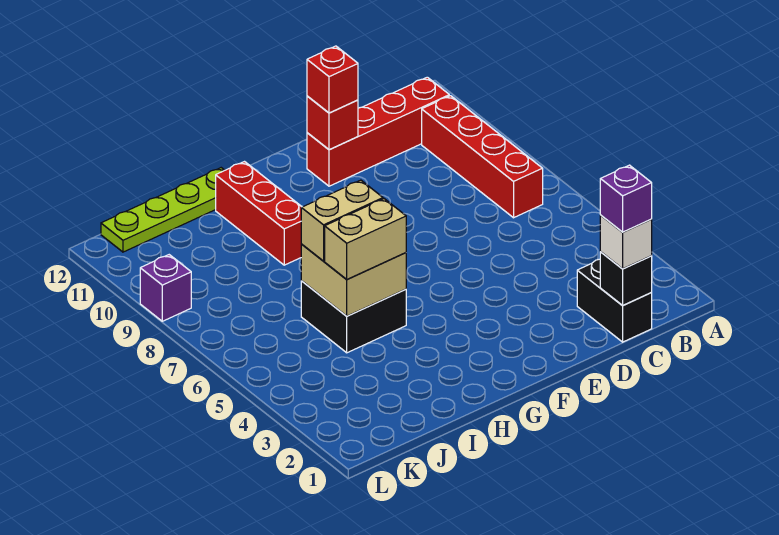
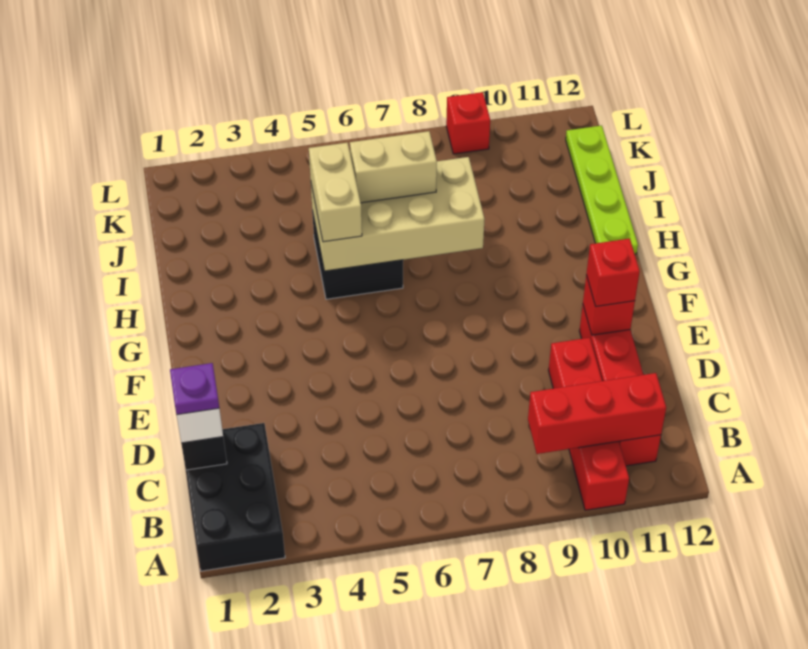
red brick B7:B10 level 1 -> red brick A10:D10 level 1
black brick C1:C2 level 1 -> black brick A1:C2 level 1
purple brick C1 level 4 -> purple plate C1 level 4
tan brick H5:I6 level 2 -> tan brick H5:I8 level 2
tan brick H6:I6 level 3 -> tan brick I6:I7 level 3
red brick H9:H11 level 1 -> red brick B9:B11 level 2
purple brick L9 level 1 -> red brick L9 level 1

